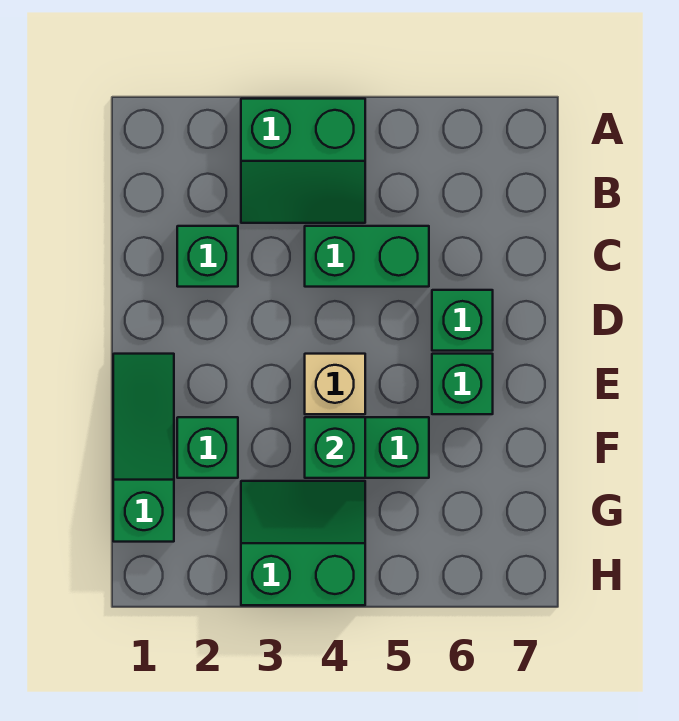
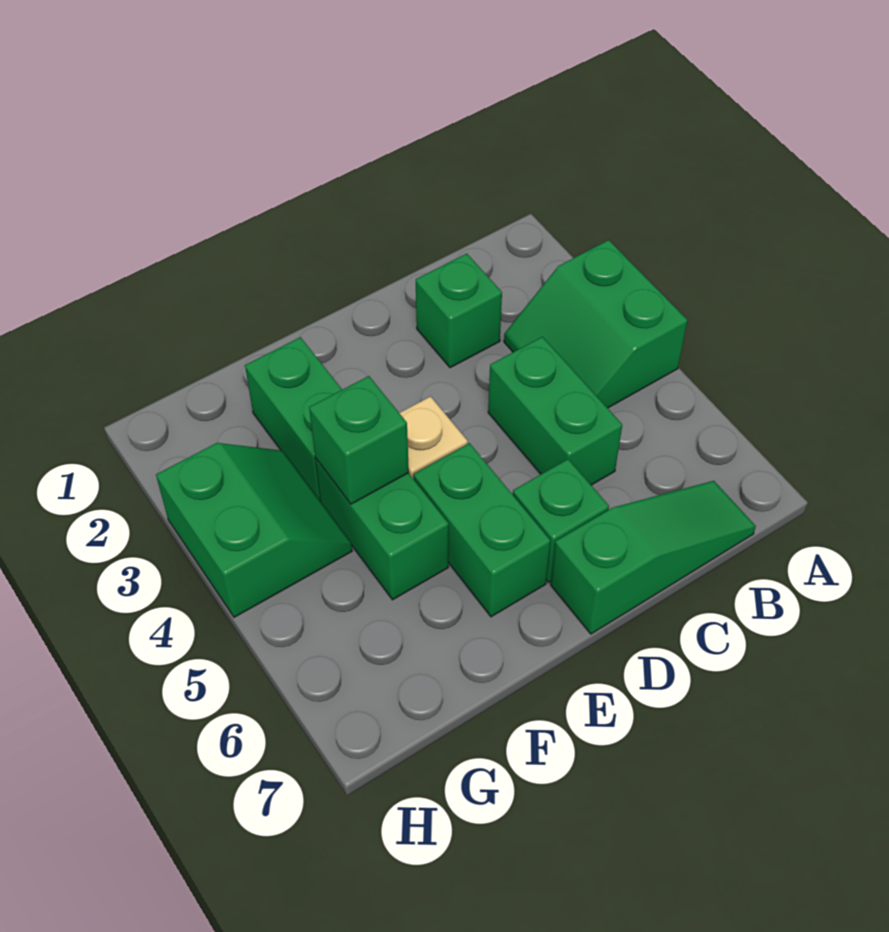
green slope E1:G1 level 1 top G -> green slope B7:D7 level 1 top D
green brick E6 level 1 -> green brick E5:E6 level 1
green brick F2 level 1 -> green brick F2:F3 level 1

